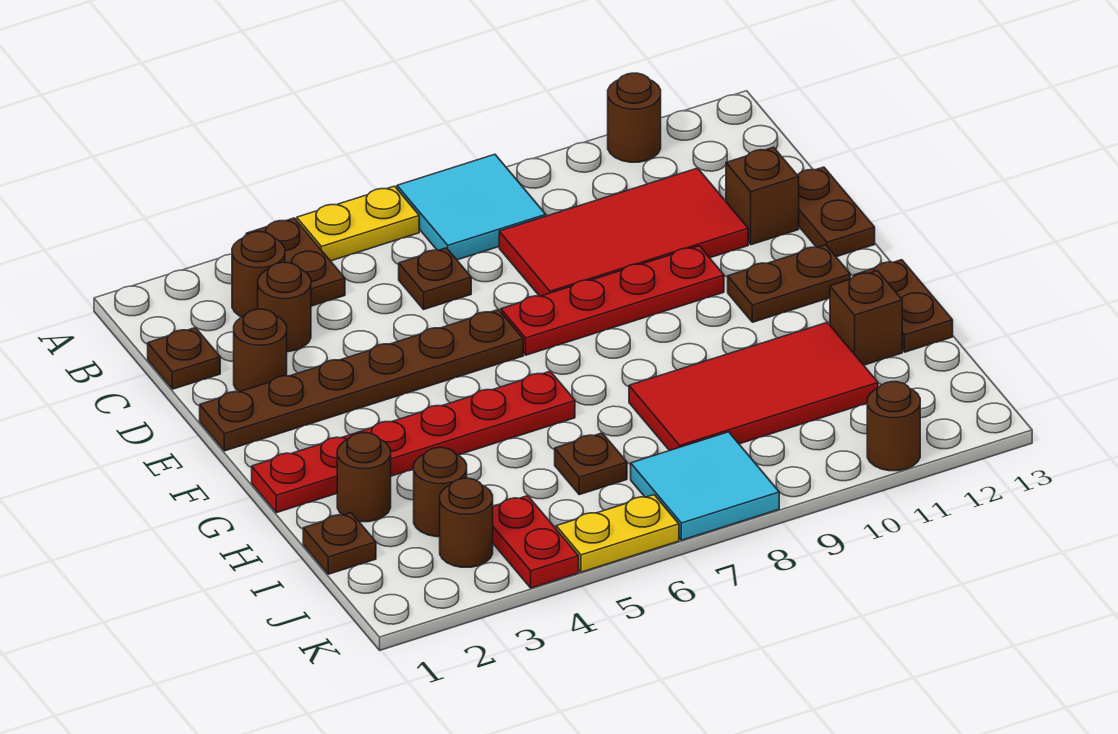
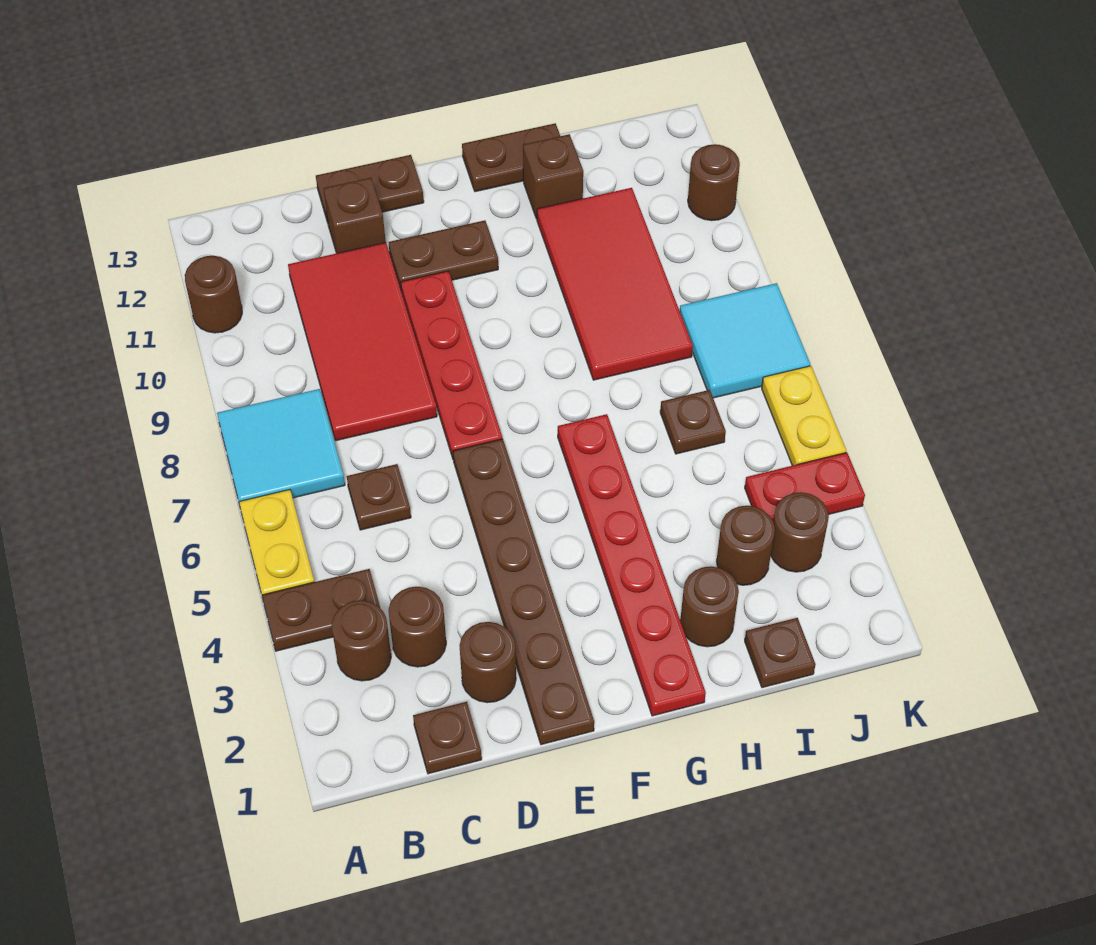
brown plate F11:F12 level 1 -> brown plate E11:F11 level 1

